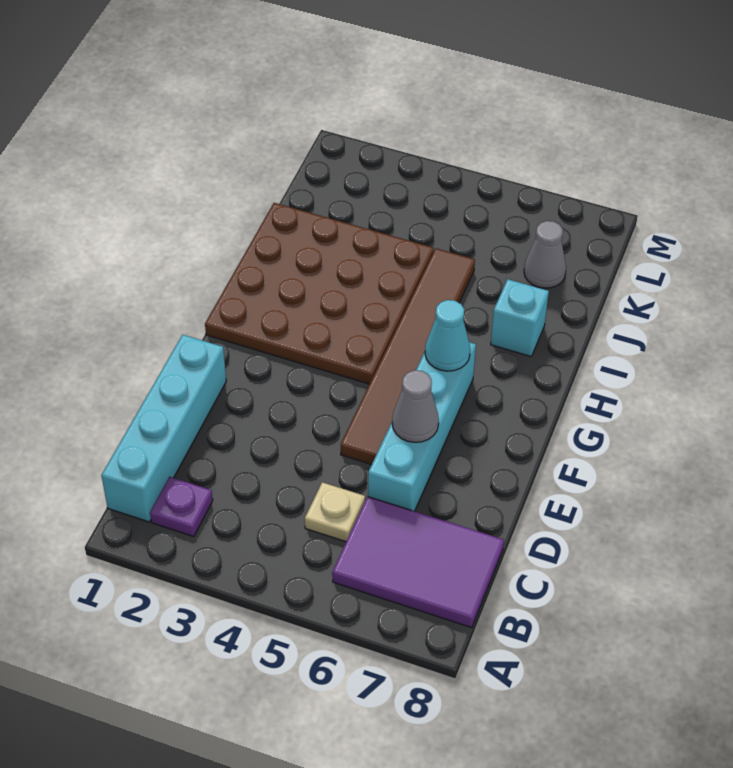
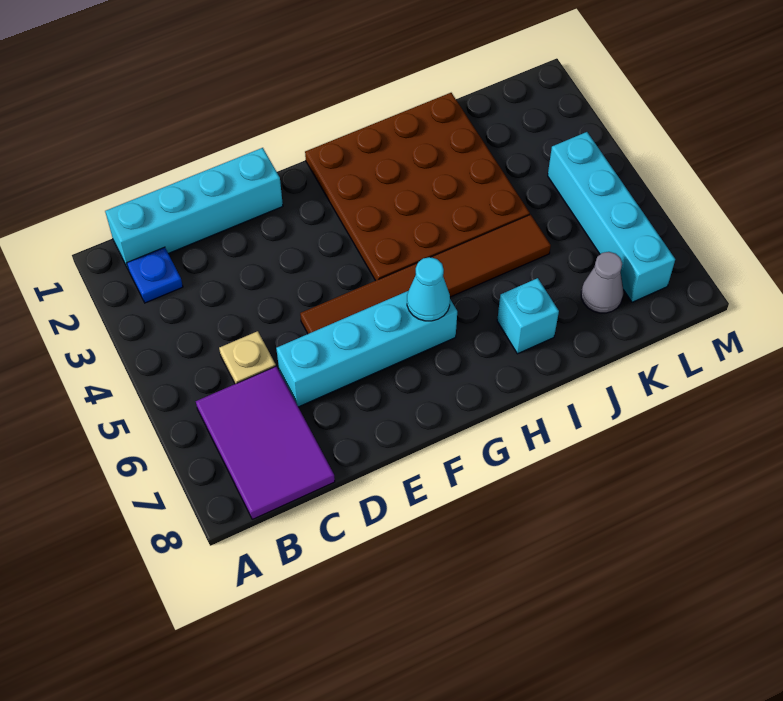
purple plate B2 level 1 -> blue plate B2 level 1
grey cone E6 level 2 -> none
none -> cyan brick L4:L7 level 1

